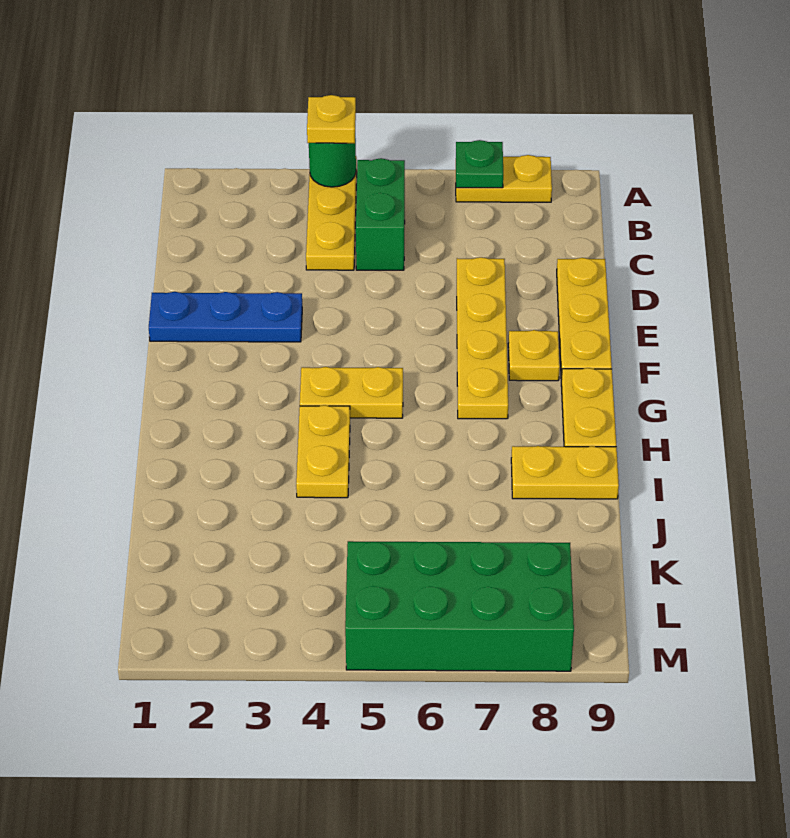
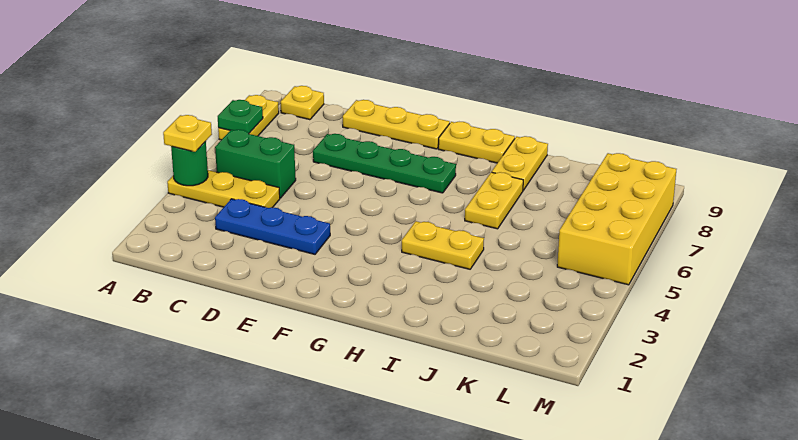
yellow plate D7:G7 level 1 -> green plate D7:G7 level 1
blue plate E1:E3 level 1 -> blue plate C3:E3 level 1
yellow plate F8 level 1 -> yellow plate B9 level 1
yellow plate G4:G5 level 1 -> yellow plate I6:I7 level 1
green brick L5:M8 level 1 -> yellow brick L5:M8 level 1

